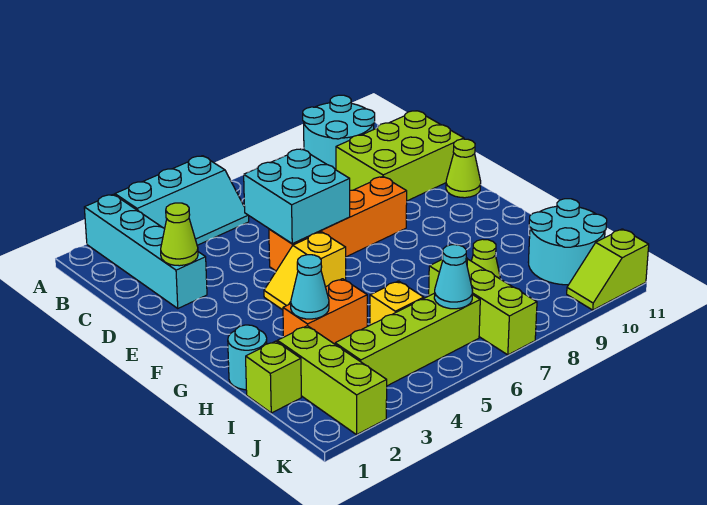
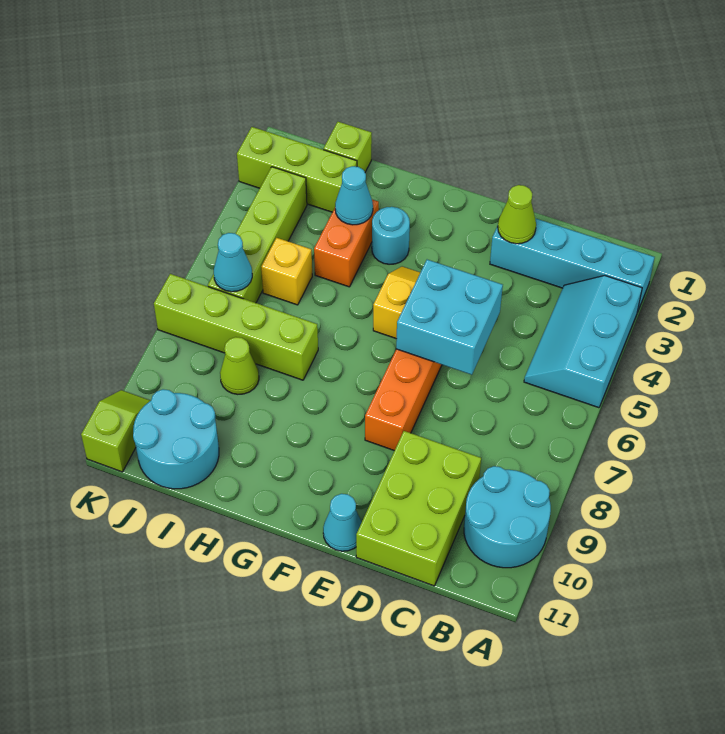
lime cone E11 level 1 -> cyan cone E11 level 1
cyan round brick H1 level 1 -> cyan round brick G3 level 1
lime brick I7:K7 level 1 -> lime brick H7:K7 level 1

